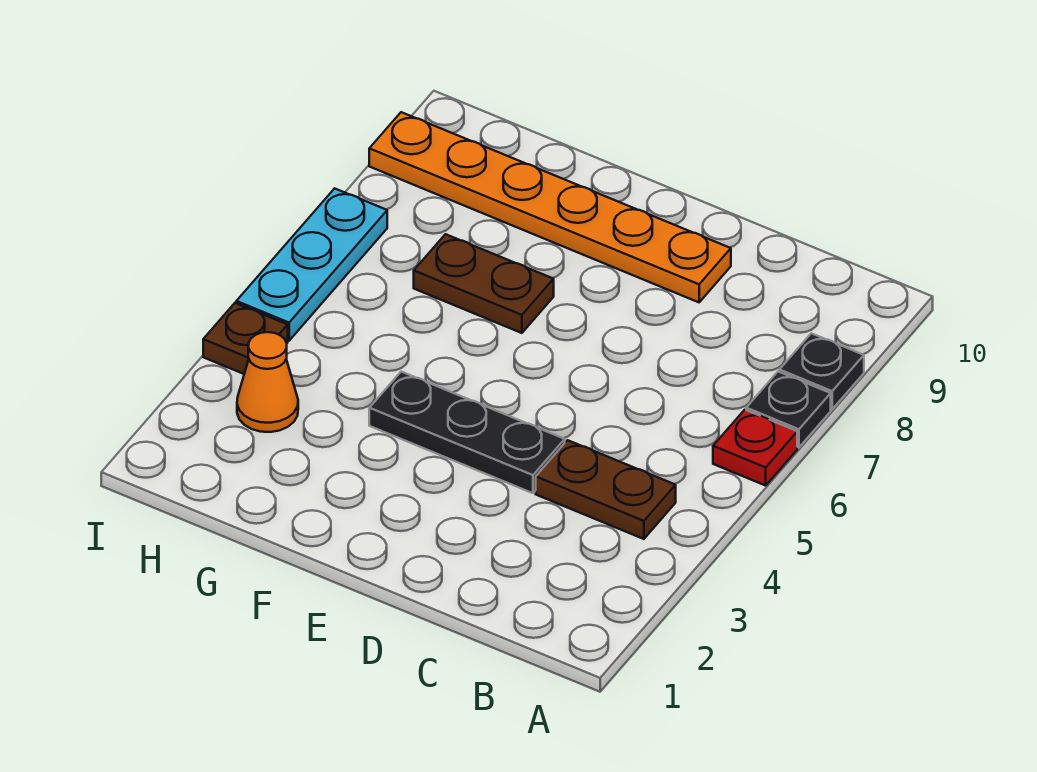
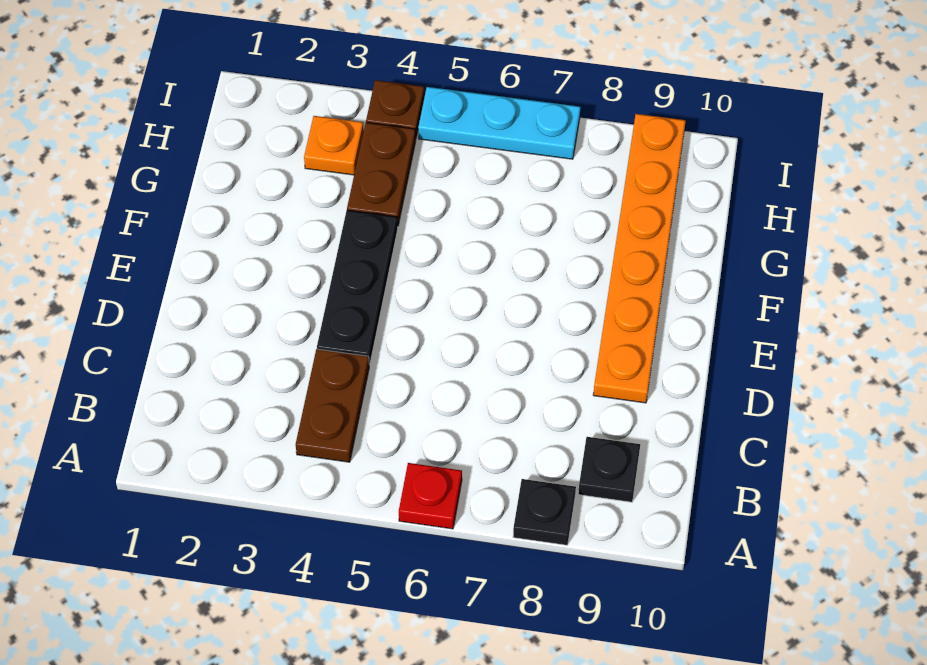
black plate A7 level 1 -> black plate B9 level 1
brown plate F7:G7 level 1 -> brown plate G4:H4 level 1
orange cone H3 level 1 -> orange plate H3 level 1

